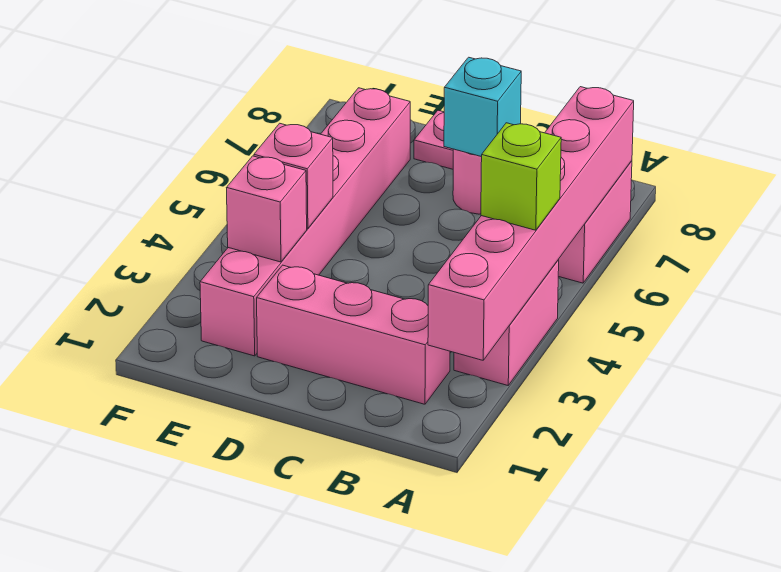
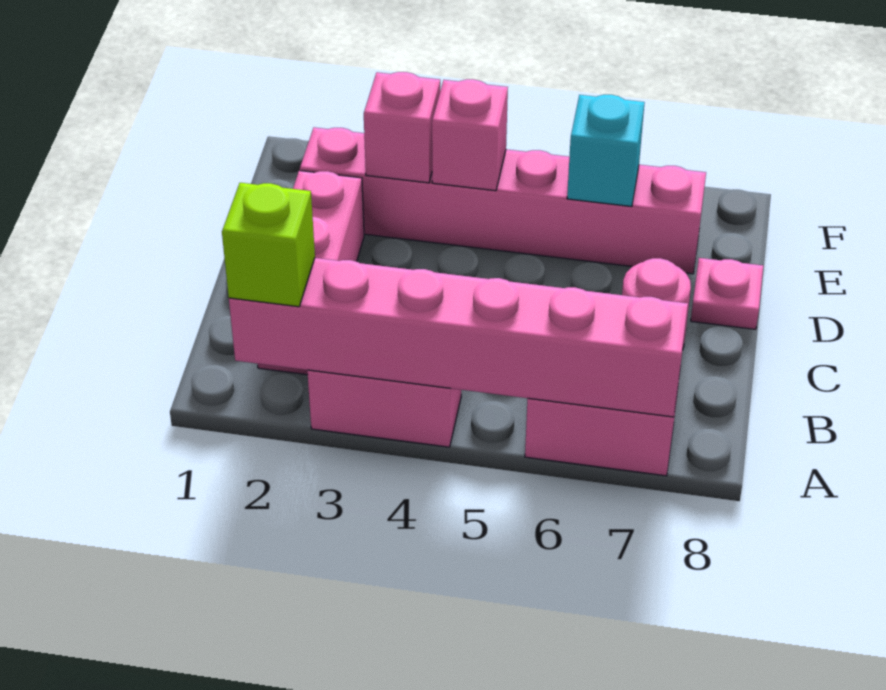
lime brick A4 level 3 -> lime brick A2 level 3
cyan brick C7 level 2 -> cyan brick E6 level 2

